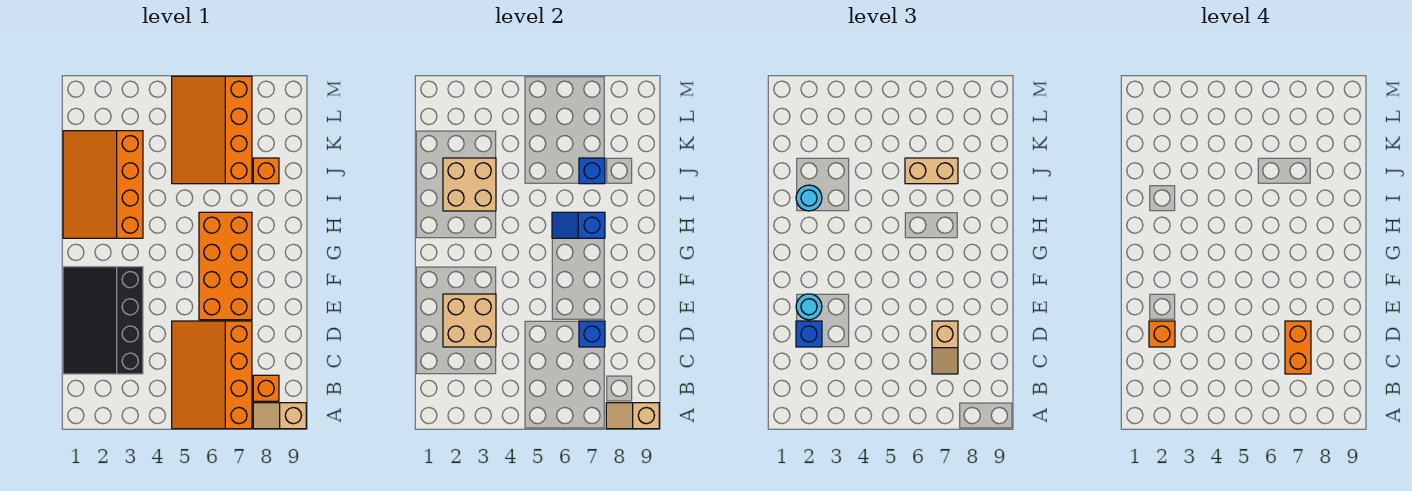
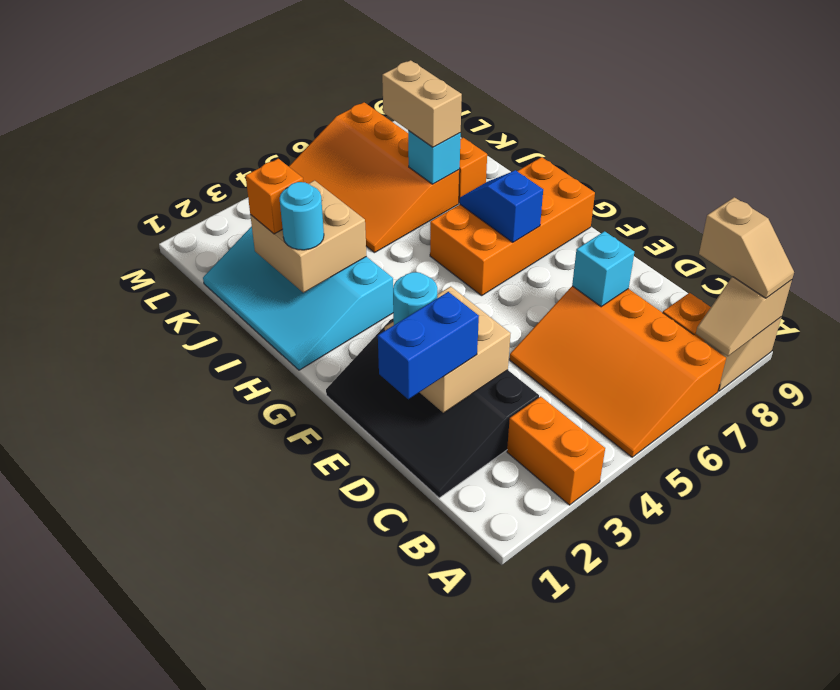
tan slope C7:D7 level 3 top D -> tan slope A9:B9 level 3 top B
orange brick C7:D7 level 4 -> orange brick A3:B3 level 1
blue brick D2 level 3 -> blue brick D1:D2 level 3
orange brick D2 level 4 -> orange brick J2 level 3
blue brick D7 level 2 -> cyan brick D7 level 2
orange brick E6:H7 level 1 -> orange brick G6:H9 level 1
orange slope H1:K3 level 1 top 3 -> cyan slope H1:K3 level 1 top 3
blue slope H6:H7 level 2 top 7 -> blue slope G7:H7 level 2 top G
tan brick J6:J7 level 3 -> tan brick J7:K7 level 3
blue brick J7 level 2 -> cyan brick J7 level 2

